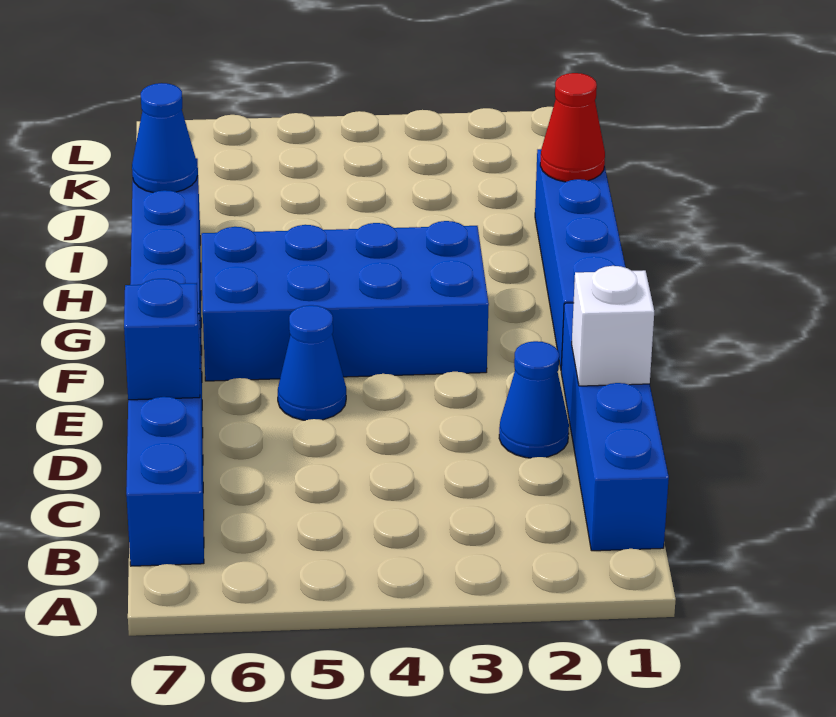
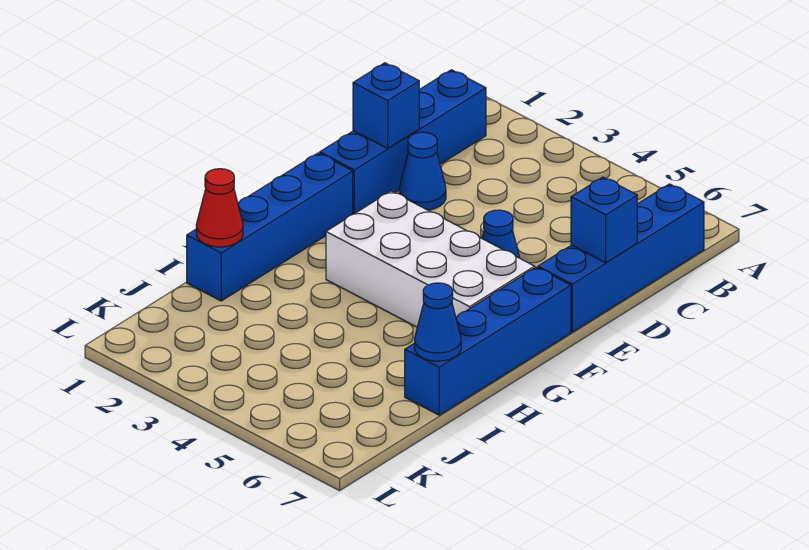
white brick D1 level 2 -> blue brick D1 level 2
blue brick F3:G6 level 1 -> white brick F3:G6 level 1

